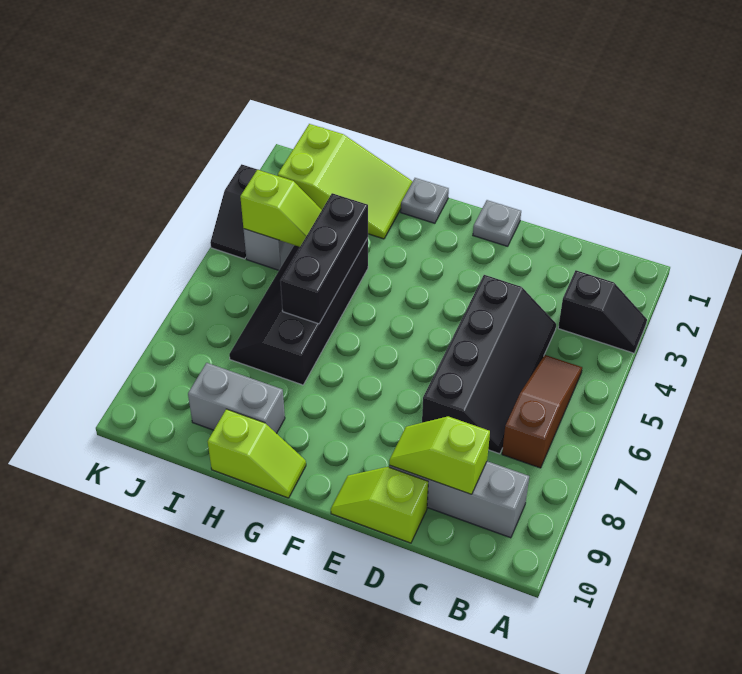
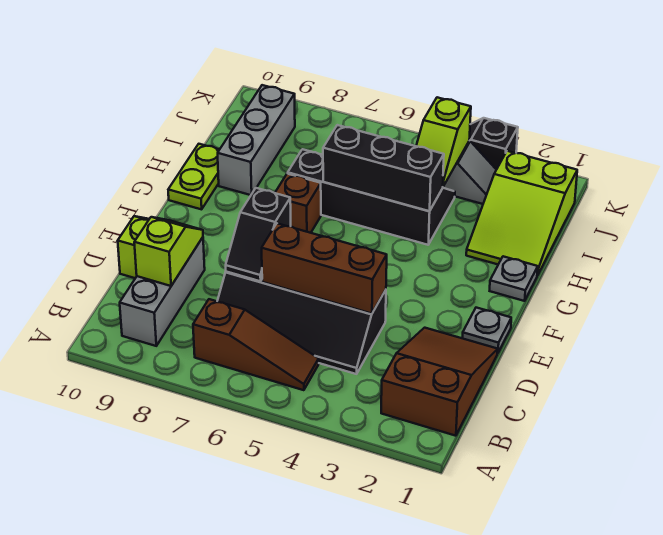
black slope A3:B3 level 1 top B -> black slope D7:E7 level 2 top E
none -> brown slope B1:D2 level 1 top B
none -> brown brick D4:D6 level 2
none -> brown brick G7 level 1
lime slope G10:H10 level 1 top H -> lime plate G10:H10 level 1
grey brick H9:I9 level 1 -> grey brick H9:J9 level 1

